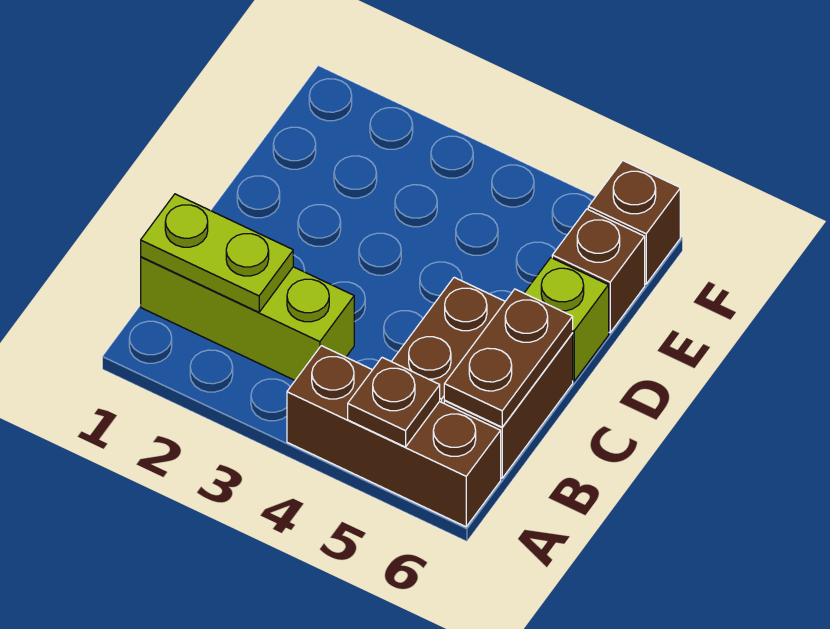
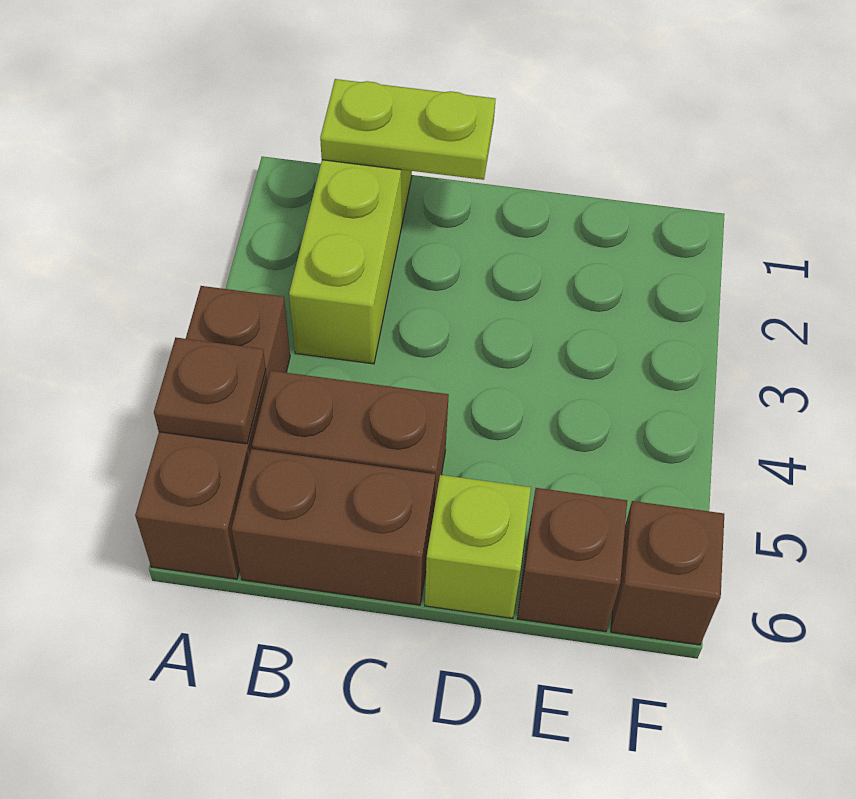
lime plate B1:B2 level 2 -> lime plate B1:C1 level 2
brown plate B6:C6 level 2 -> none

